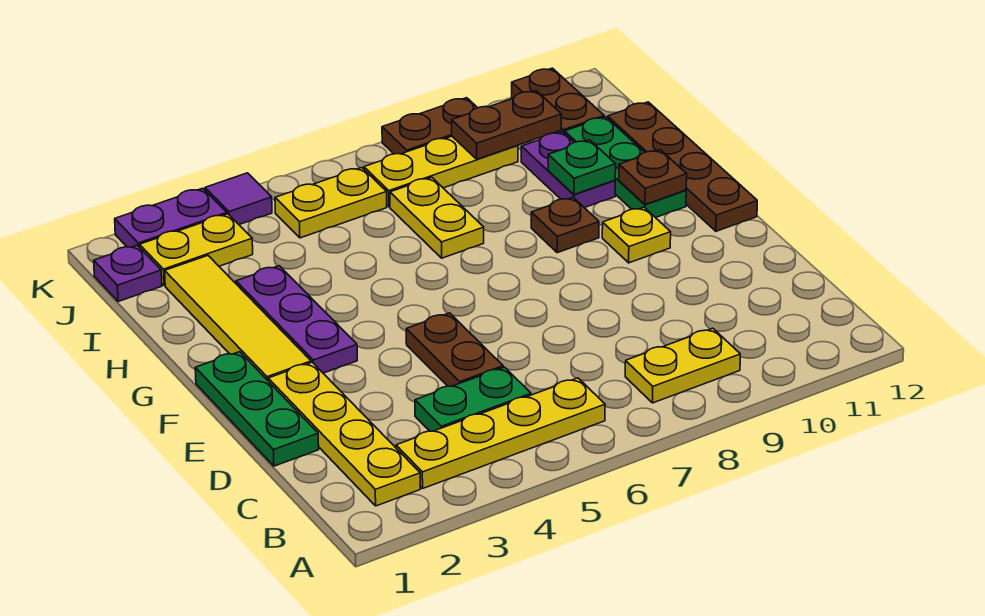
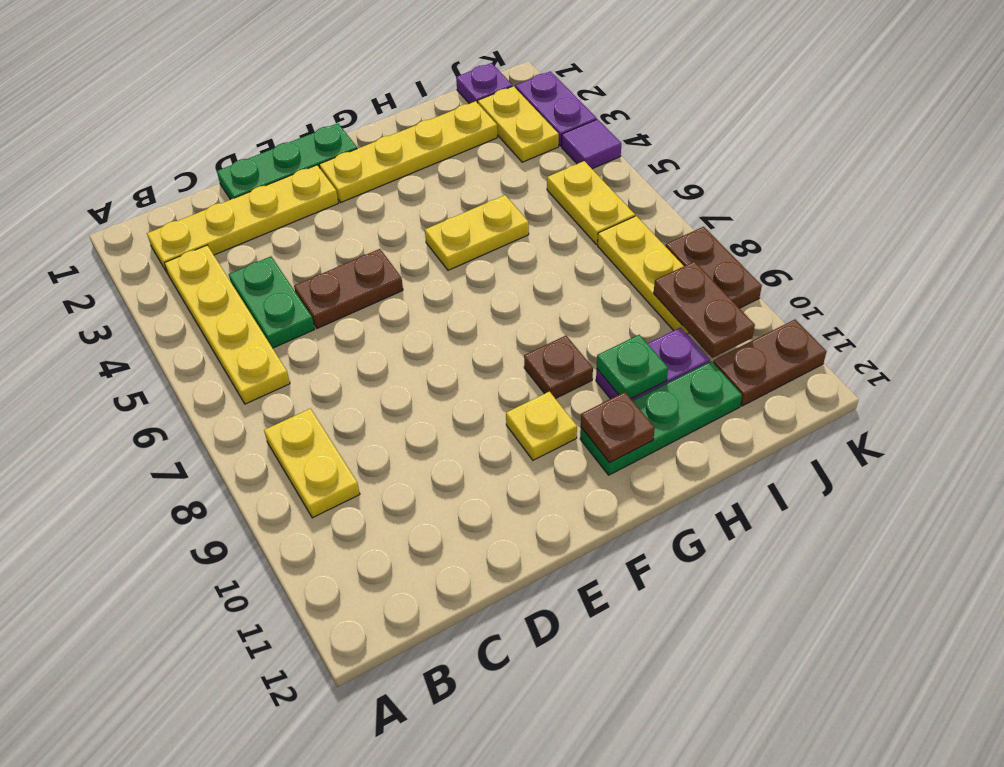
yellow tile F2:I2 level 1 -> yellow plate F2:I2 level 1
purple plate F3:H3 level 1 -> none
brown plate F12:I12 level 1 -> none
yellow plate H7:I7 level 1 -> yellow plate G5:H5 level 1

